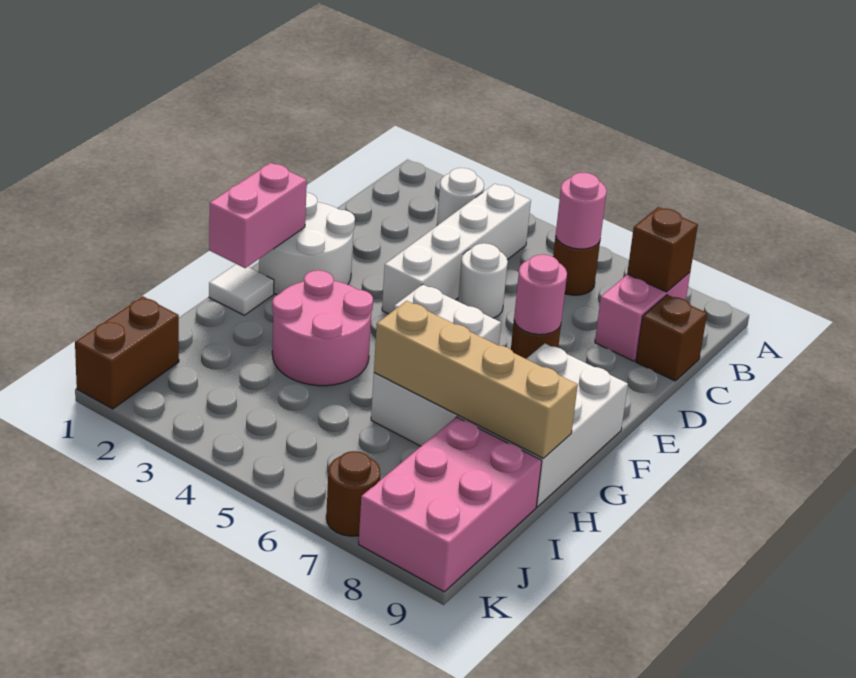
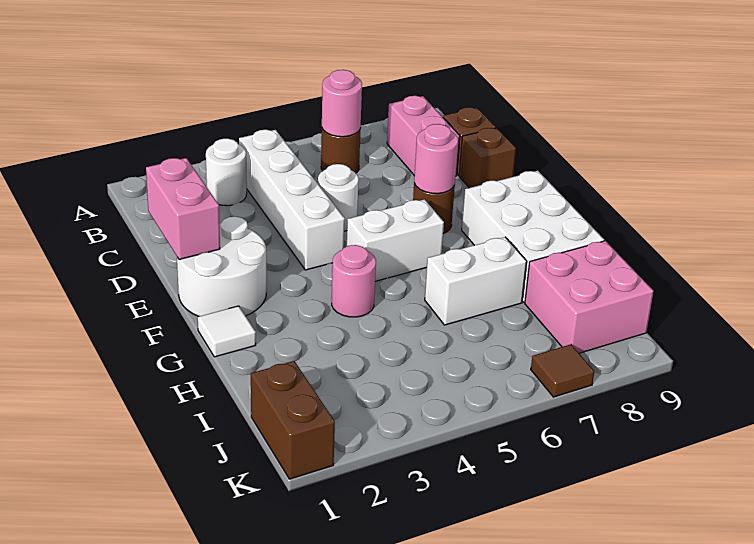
brown brick B8 level 2 -> brown brick D9 level 1
pink brick F1:G1 level 2 -> pink brick D1:E1 level 2
pink round brick G3:H4 level 1 -> pink round brick G4 level 1
tan brick H6:H9 level 2 -> none
pink brick I8:K9 level 1 -> pink brick I8:J9 level 1
brown round brick K7 level 1 -> brown tile K7 level 1

